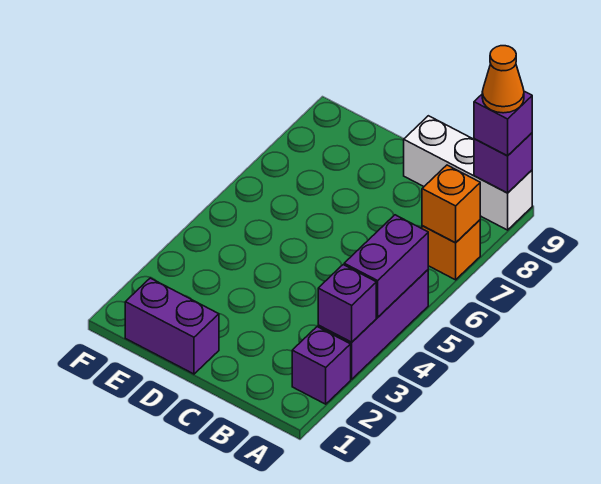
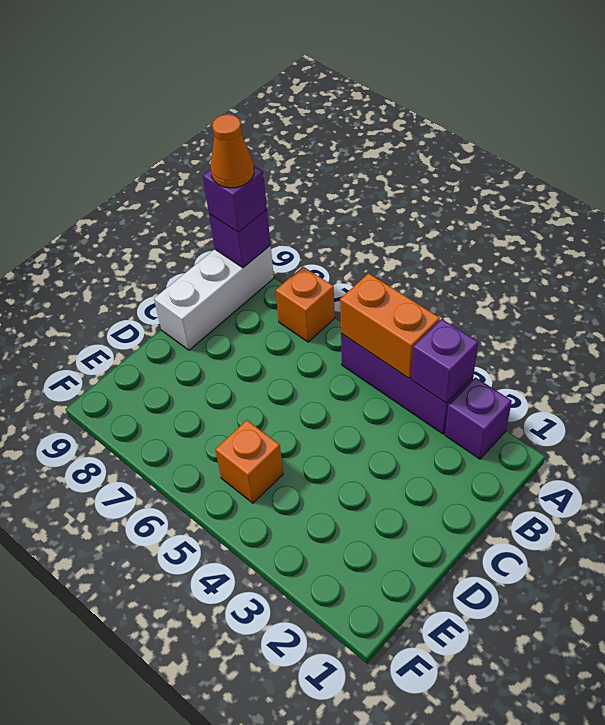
purple brick A4:A5 level 2 -> orange brick A4:A5 level 2
orange brick A7 level 2 -> orange brick E5 level 1
purple brick D1:E1 level 1 -> none

